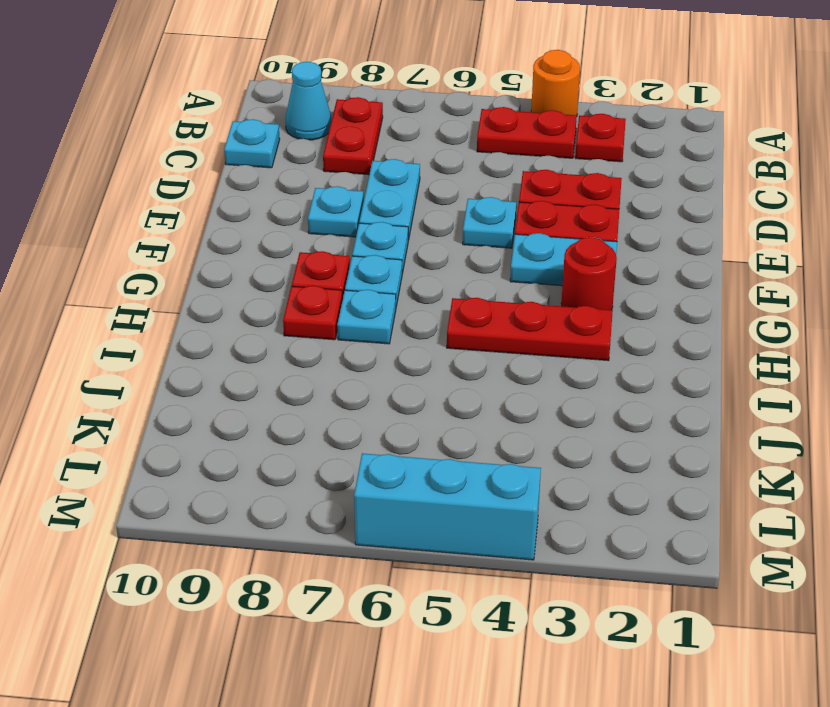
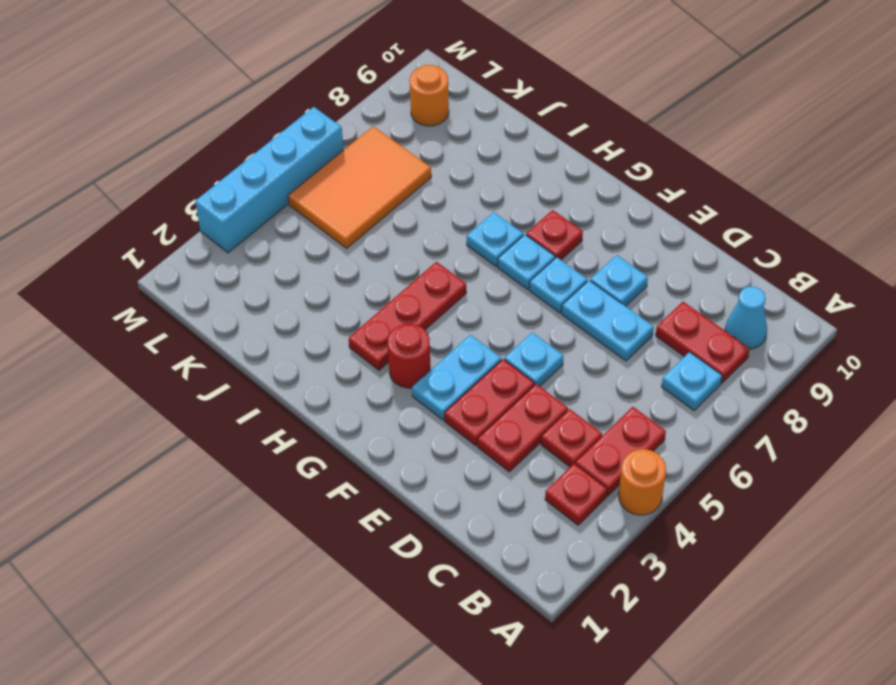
cyan plate C10 level 1 -> cyan plate B7 level 1
red plate H8 level 1 -> red plate C4 level 1
none -> orange tile K5:L7 level 1
none -> orange round brick L9 level 1
cyan brick M4:M6 level 1 -> cyan brick M3:M6 level 1

